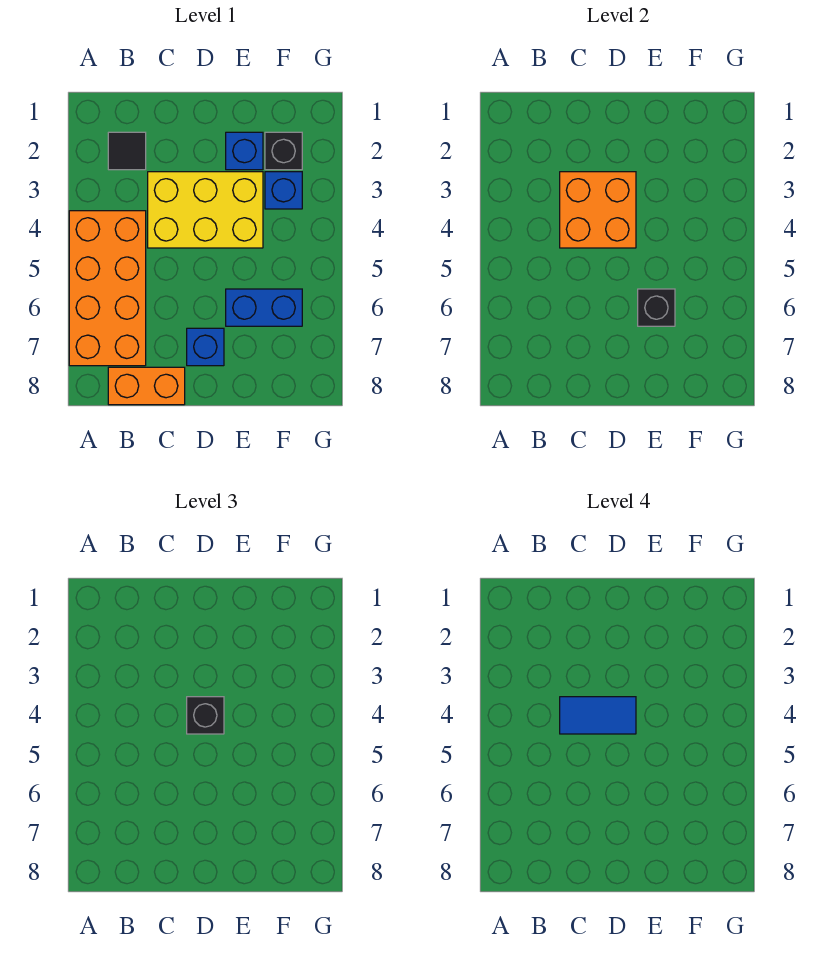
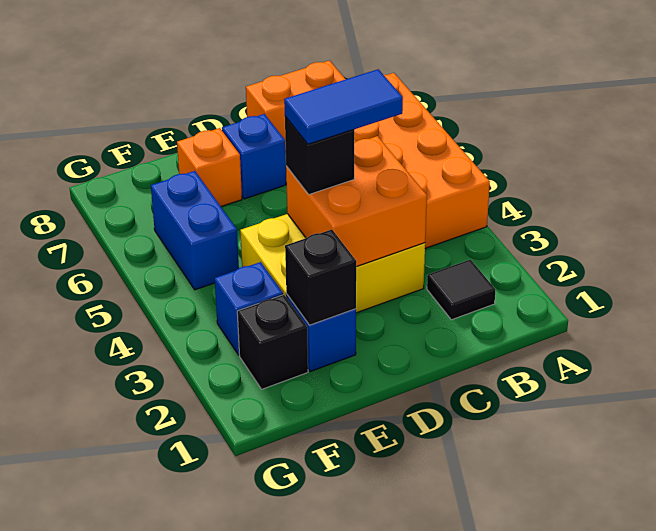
blue brick E6:F6 level 1 -> blue brick F5:F6 level 1
black brick E6 level 2 -> black brick E2 level 2
none -> orange brick E7 level 1

